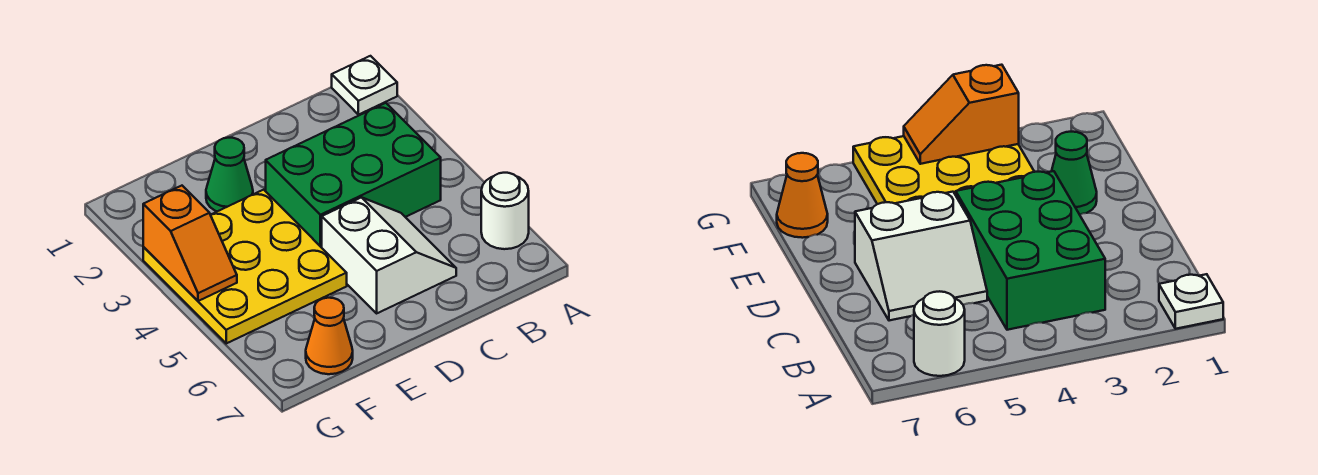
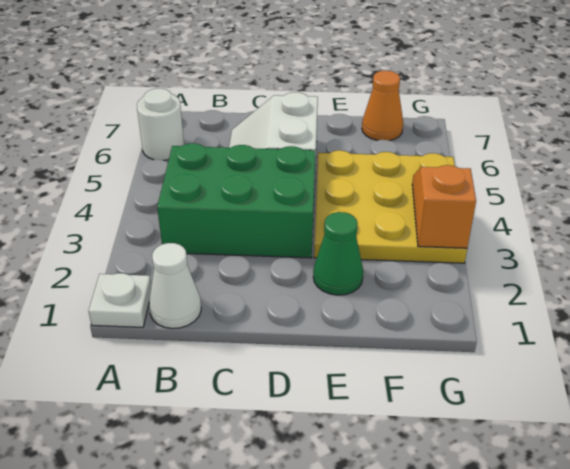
none -> white cone B1 level 1

